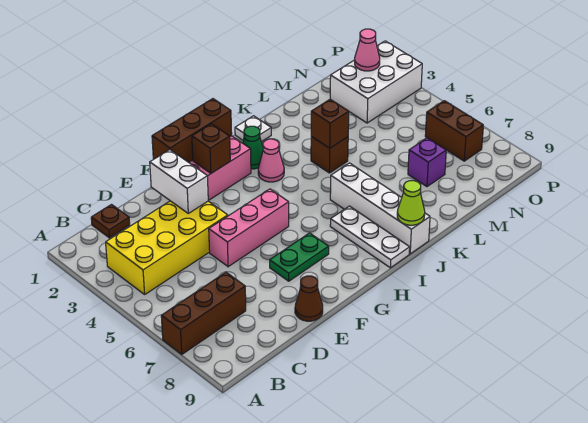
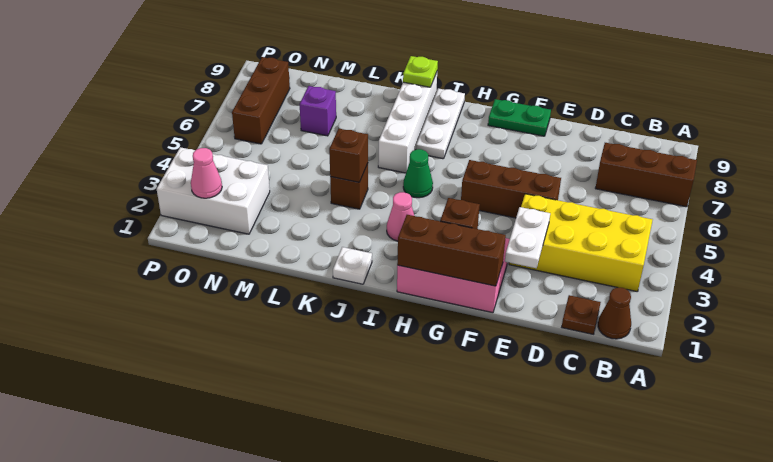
white brick E2:E3 level 2 -> white plate E2:E3 level 2
pink brick E5:G5 level 1 -> brown brick E5:G5 level 1
brown cone E9 level 1 -> brown cone B1 level 1
green plate F7:G7 level 1 -> green plate F9:G9 level 1
green cone I2 level 1 -> green cone I5 level 1
lime cone J9 level 2 -> lime plate J9 level 2
brown brick O6:O7 level 1 -> brown brick O6:O8 level 1

